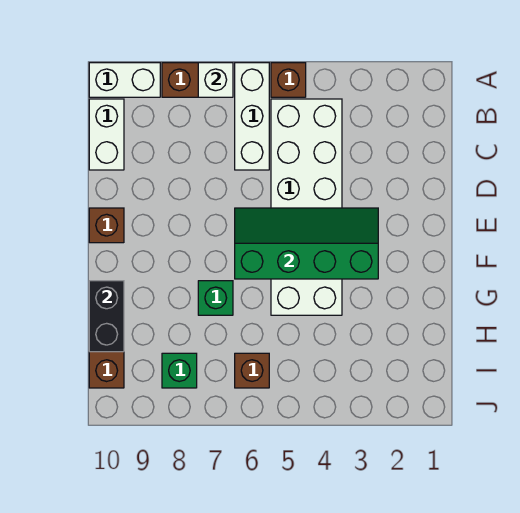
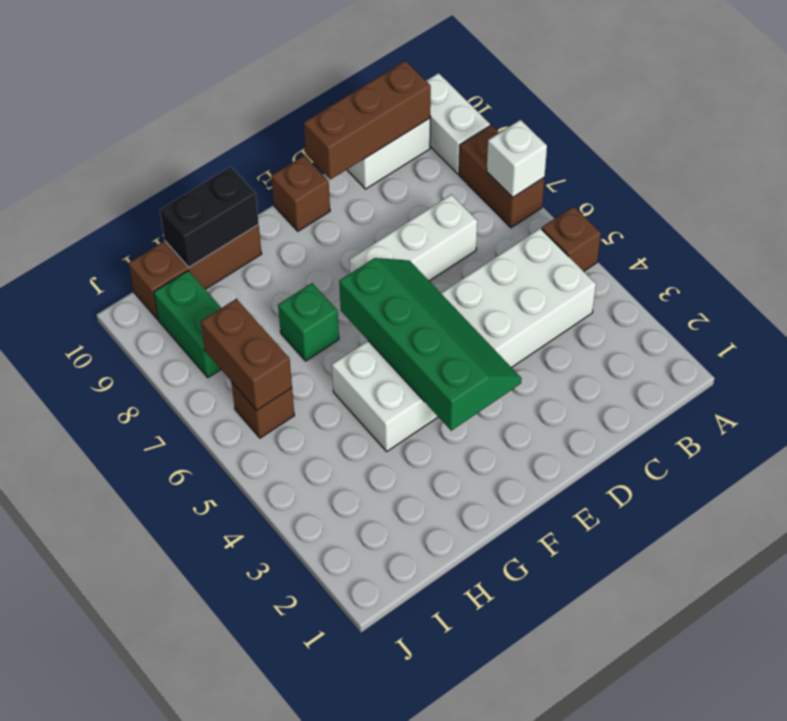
white brick A6:C6 level 1 -> white brick C7:E7 level 1
none -> brown brick B10:D10 level 2
none -> brown brick I6:I7 level 2
green brick I8 level 1 -> green brick I8:I9 level 1

